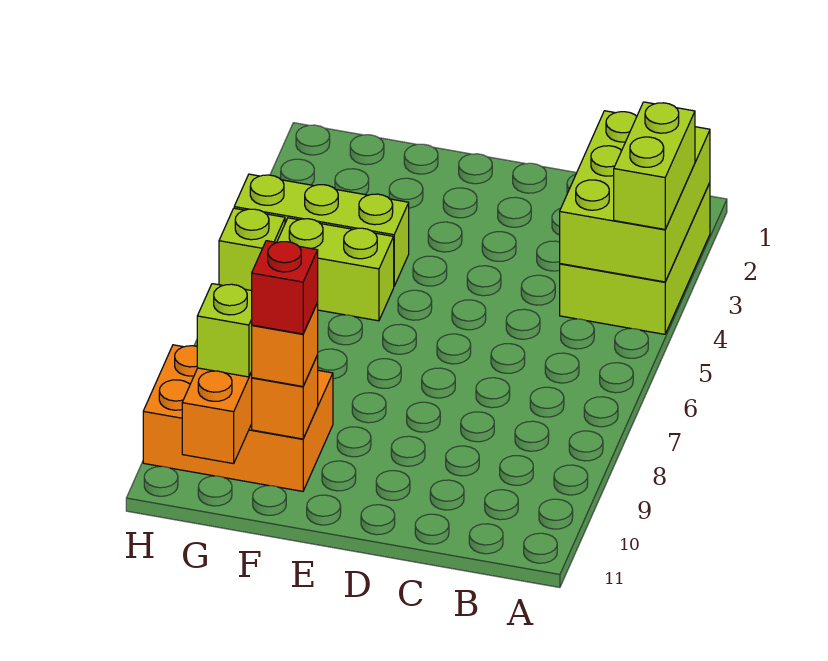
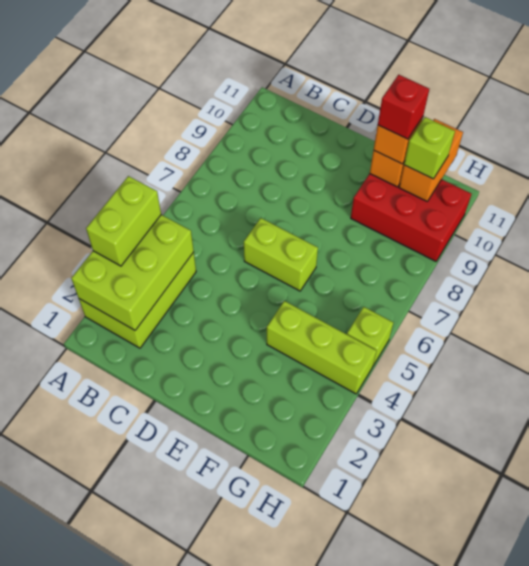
lime brick F5:G5 level 1 -> lime brick D6:E6 level 1
orange brick F9:H10 level 1 -> red brick F9:H10 level 1

